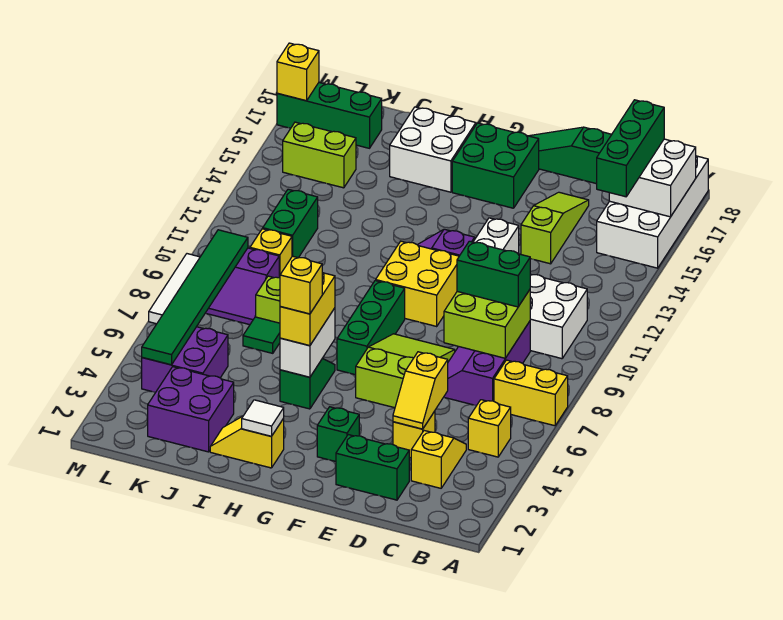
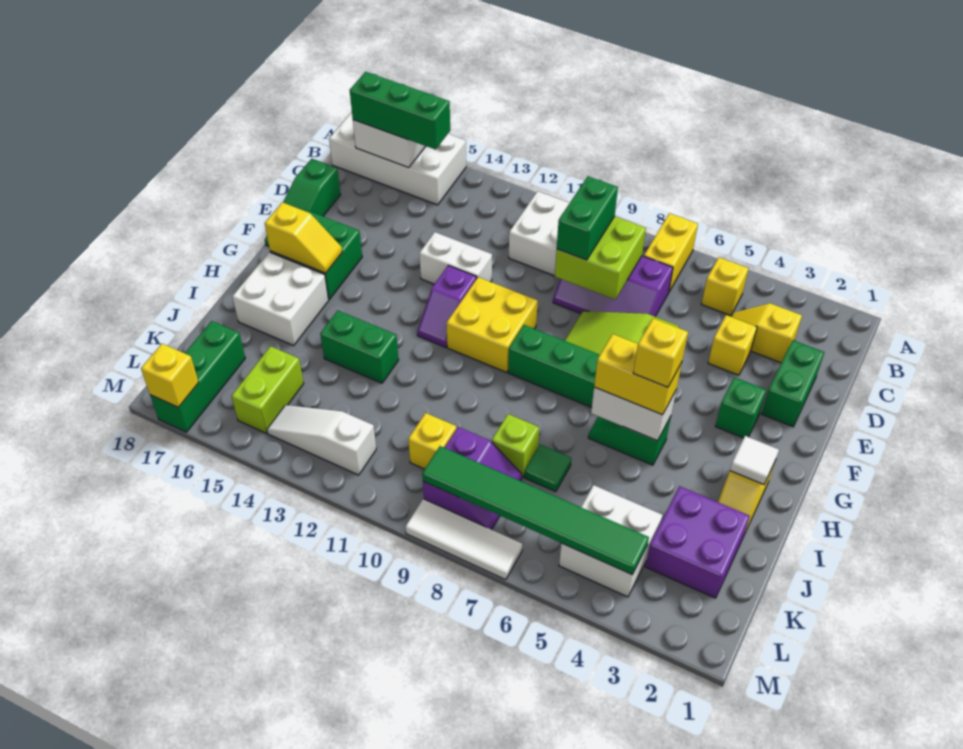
yellow slope D4:D5 level 2 top 5 -> yellow slope G16:G17 level 2 top 17
lime slope D14:D16 level 1 top 14 -> none
purple brick K4:L5 level 1 -> white brick K4:L5 level 1
green brick K11:K12 level 1 -> green brick I13:I14 level 1
none -> white slope L12:L14 level 1 top 12

